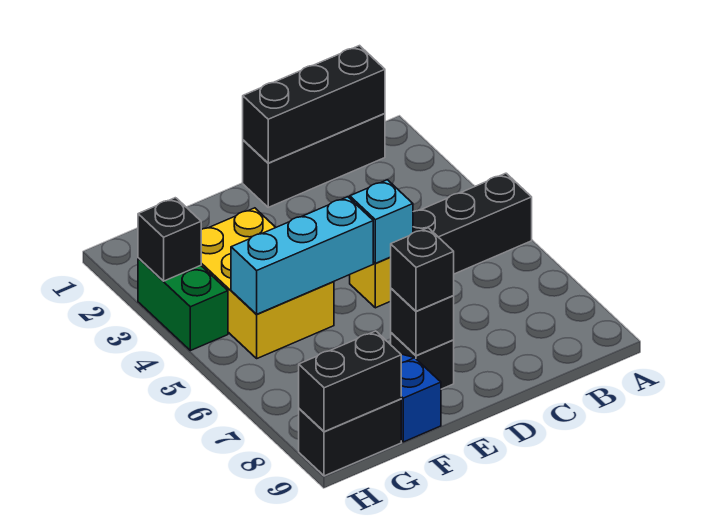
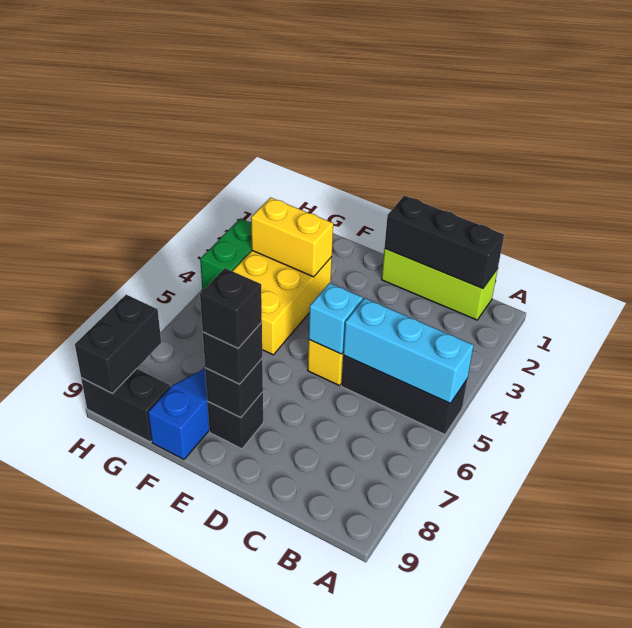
black brick B1:D1 level 1 -> lime brick B1:D1 level 1
cyan brick E5:G5 level 2 -> cyan brick A5:C5 level 2
none -> yellow brick F3:G3 level 2
black brick G9:H9 level 2 -> black brick H8:H9 level 2
black brick H3 level 2 -> black brick E8 level 4

